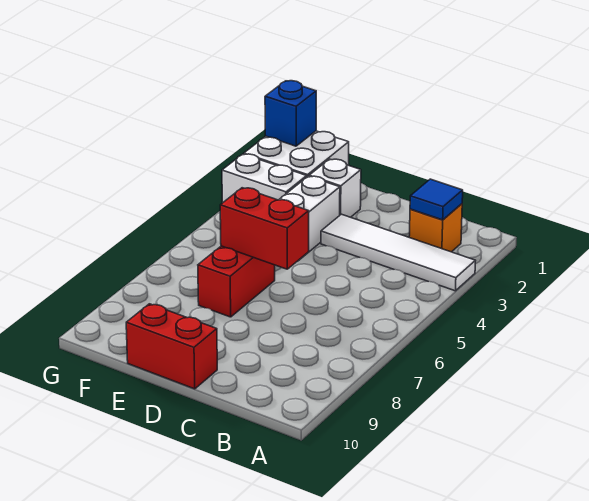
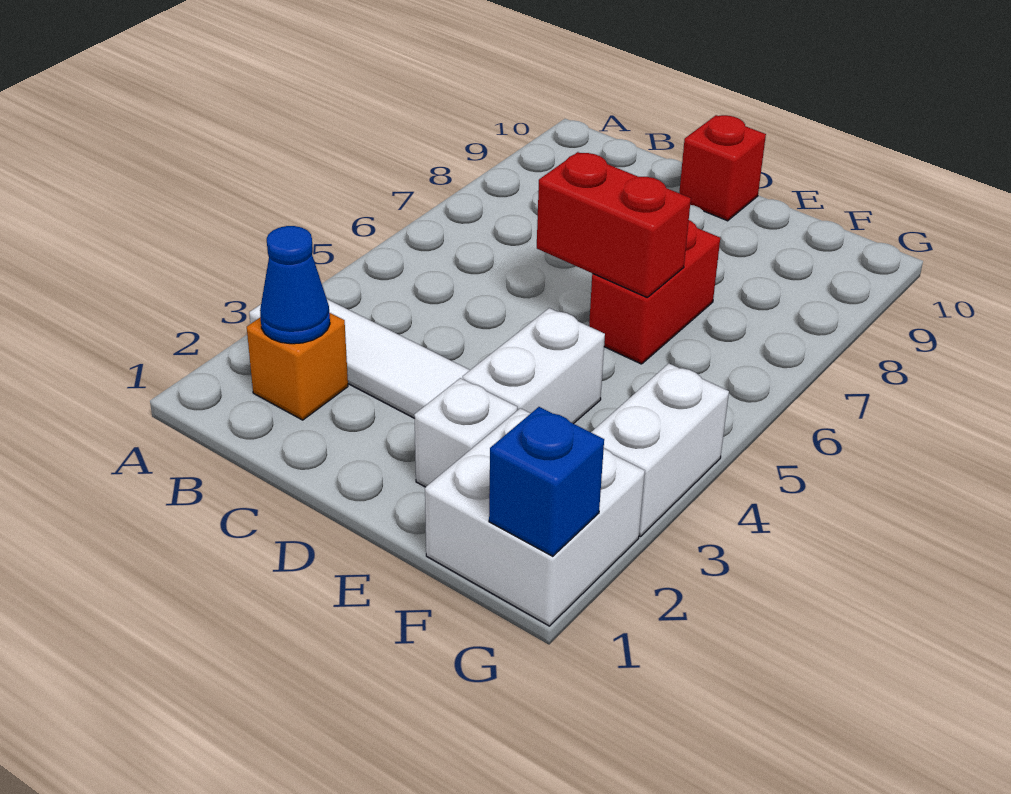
blue tile B2 level 2 -> blue cone B2 level 2
red brick D10:E10 level 1 -> red brick D10 level 1
white brick F3:G3 level 1 -> white brick G3:G4 level 1

